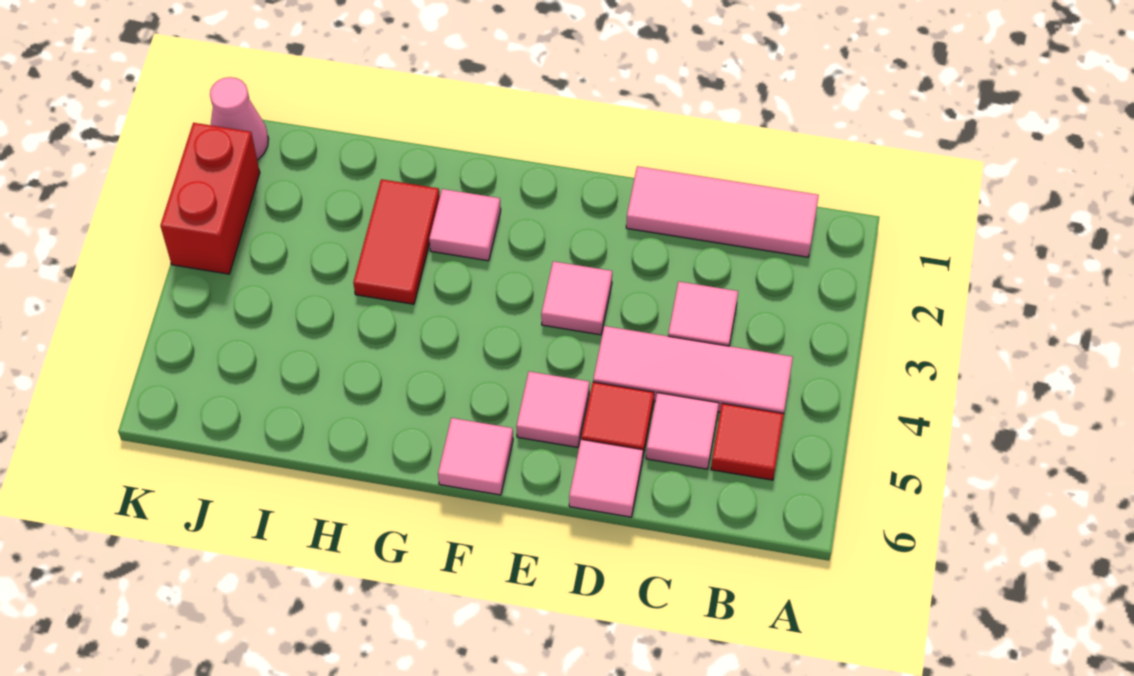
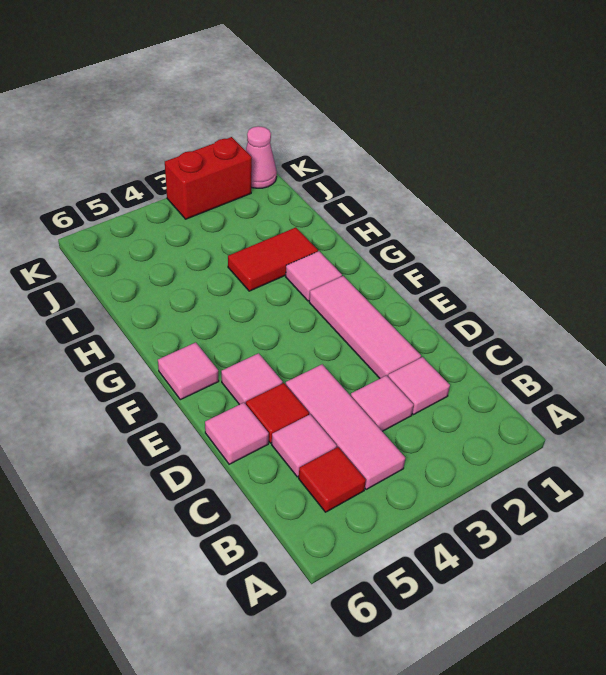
pink tile B1:D1 level 1 -> pink tile D2:F2 level 1
pink tile E3 level 1 -> pink tile C2 level 1

